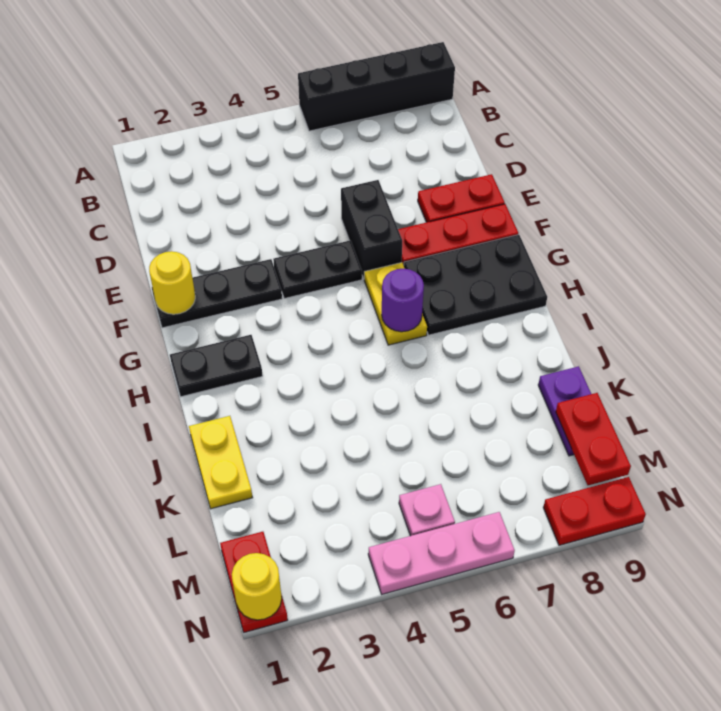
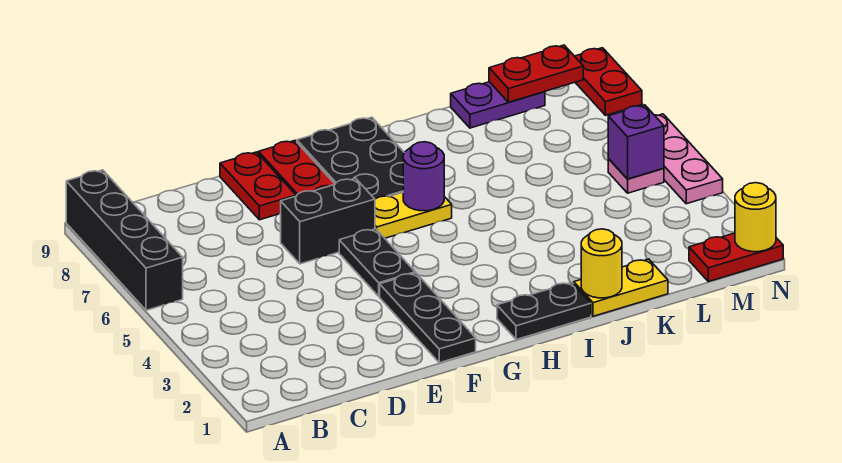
yellow round brick F1 level 2 -> yellow round brick J1 level 2
black plate H1:H2 level 1 -> black plate H1:I1 level 1
none -> purple brick M5 level 2

